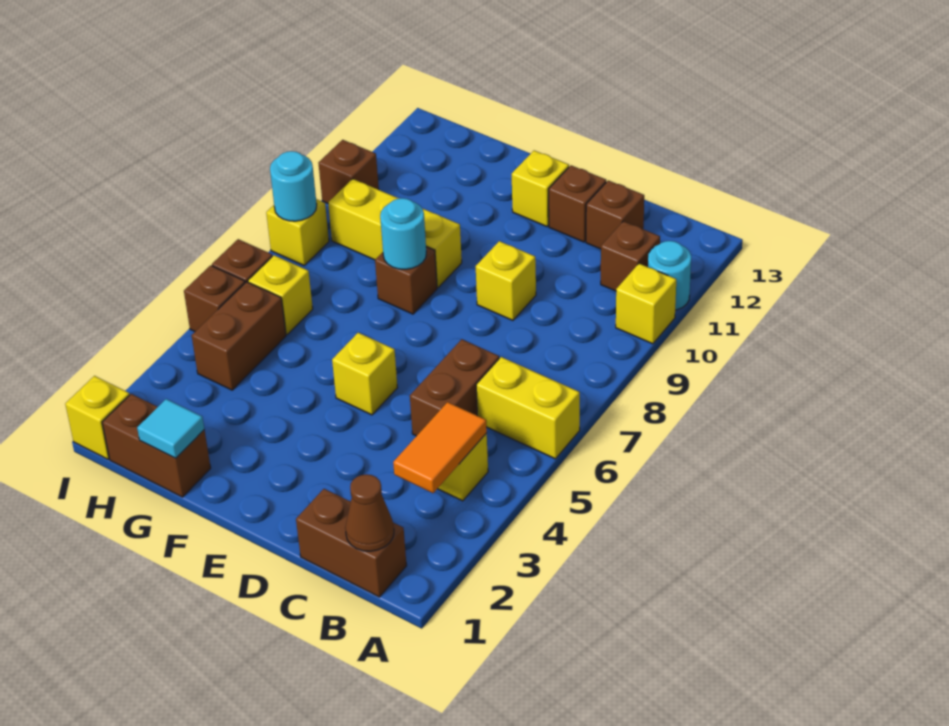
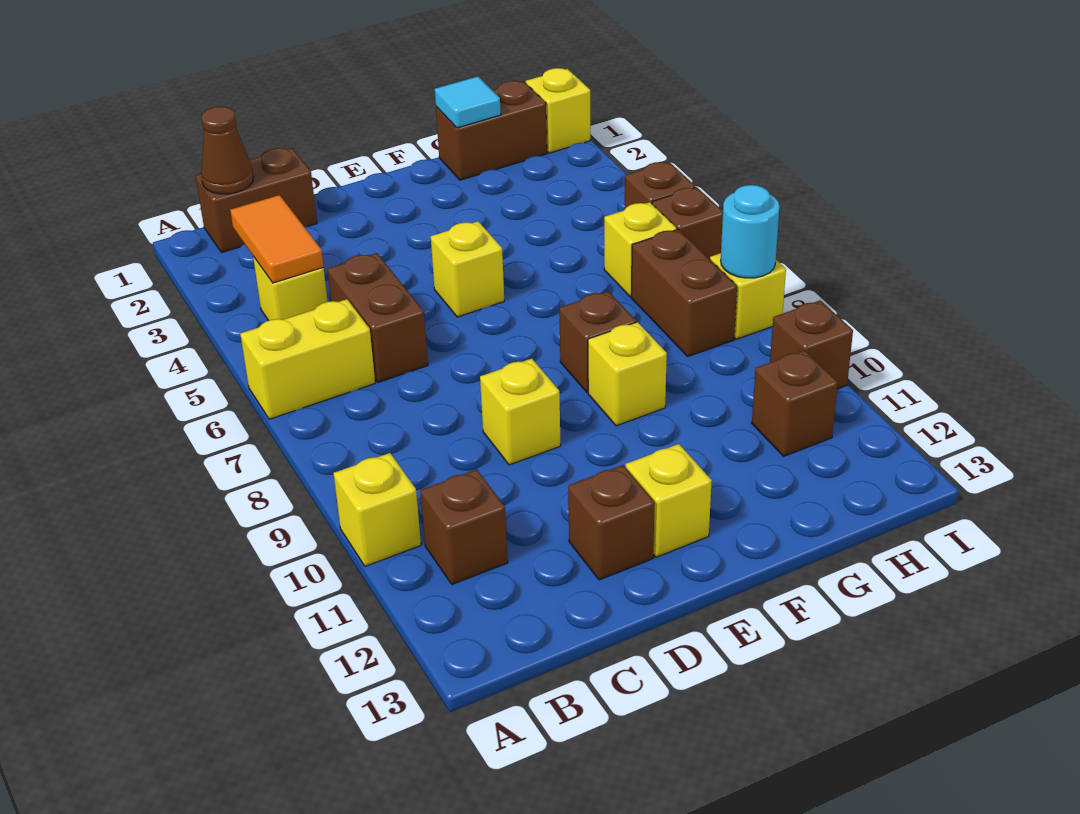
cyan round brick A11 level 1 -> none
brown brick C12 level 1 -> brown brick H11 level 1
cyan round brick F8 level 2 -> none
yellow brick F9:H9 level 1 -> yellow brick F9 level 1
brown brick H4:H5 level 1 -> brown brick H7:H8 level 1

